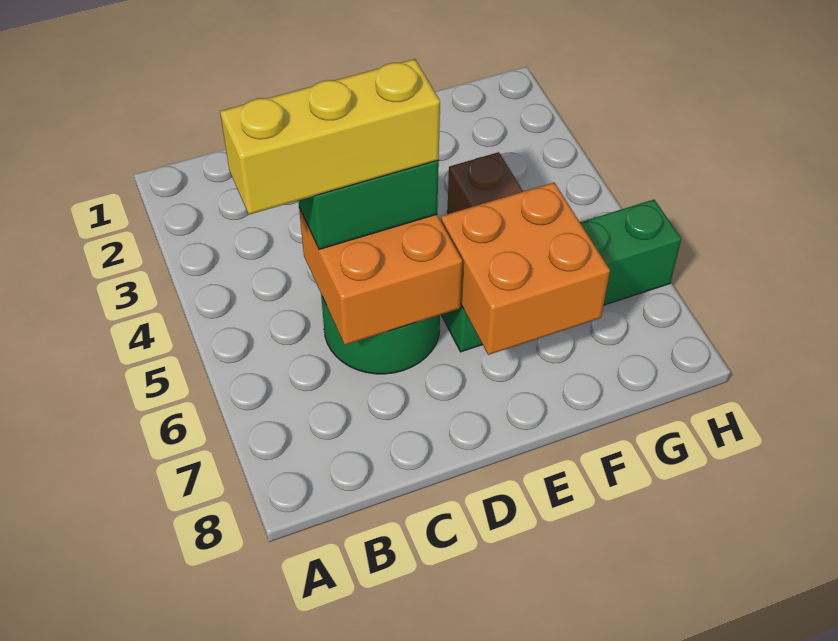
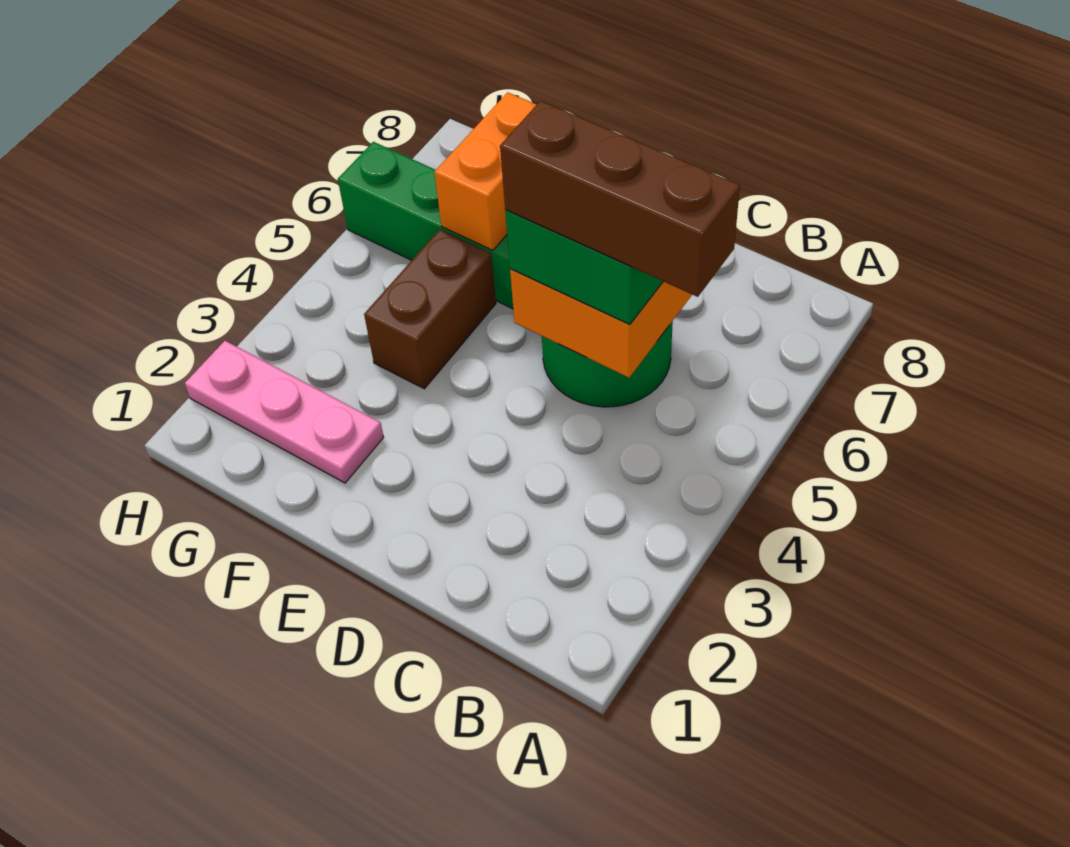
yellow brick B5:D5 level 4 -> brown brick B5:D5 level 4
orange brick E6:F7 level 2 -> orange brick F6:F7 level 2
none -> pink plate F2:H2 level 1

